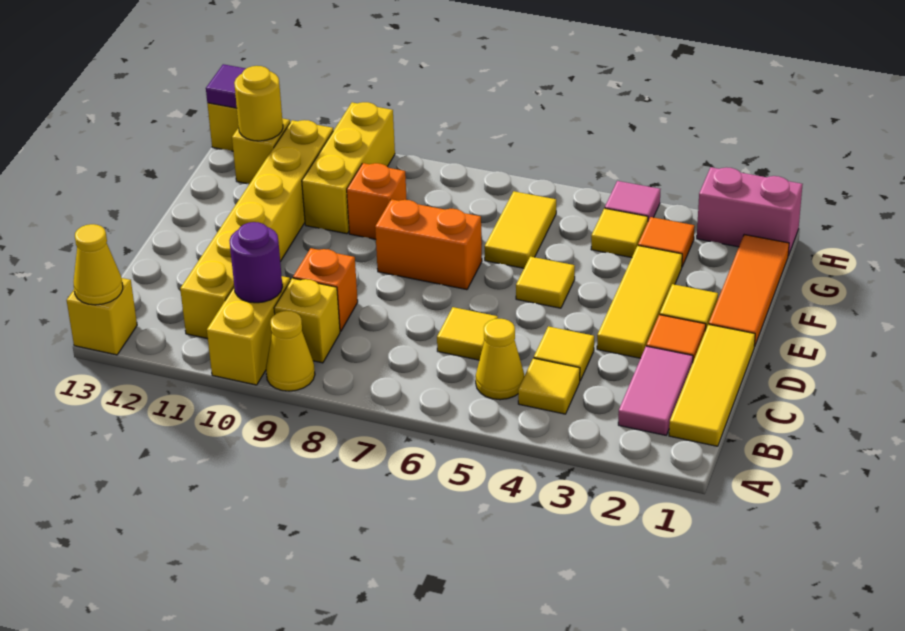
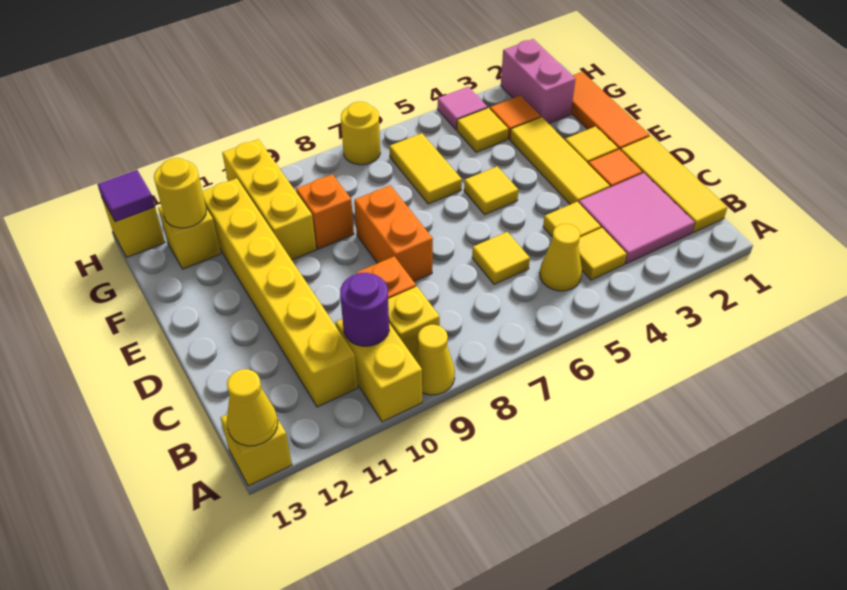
pink tile B2:C2 level 1 -> pink tile B2:C3 level 1
orange brick E7:E8 level 1 -> orange brick D8:E8 level 1
pink brick H1:H2 level 1 -> pink brick G2:H2 level 1
none -> yellow round brick H7 level 1

